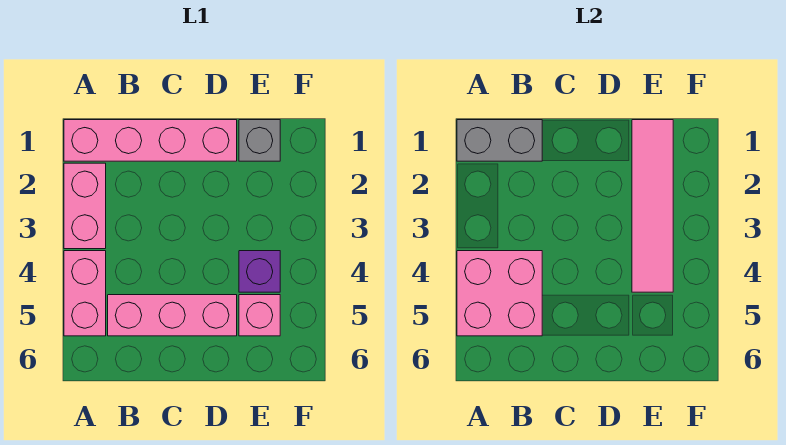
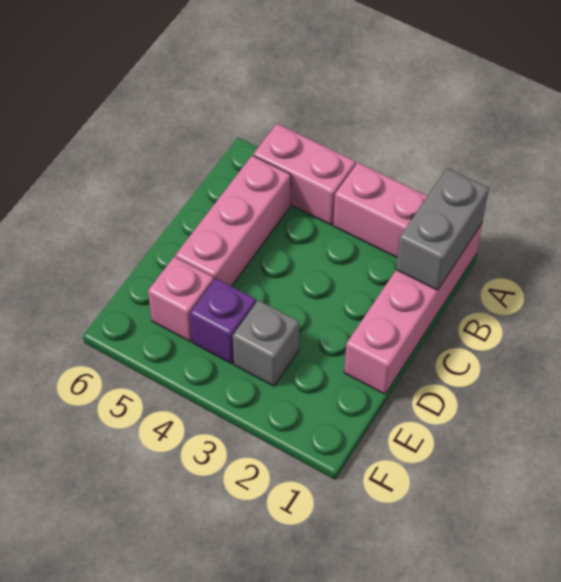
pink brick A4:B5 level 2 -> none
grey brick E1 level 1 -> grey brick E3 level 1
pink tile E1:E4 level 2 -> none

